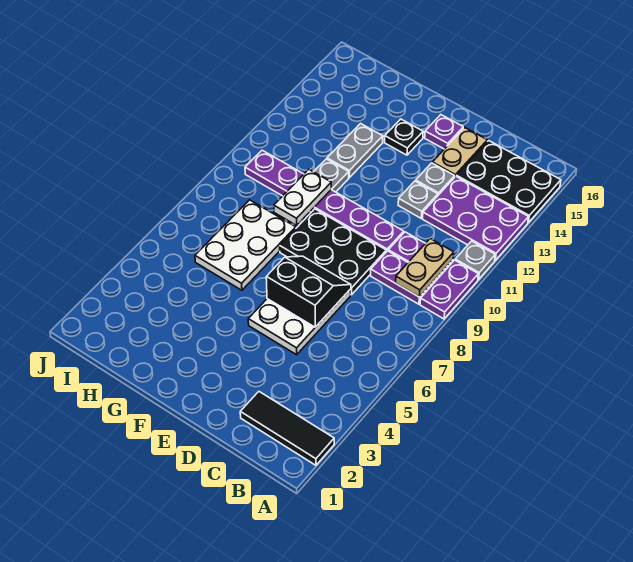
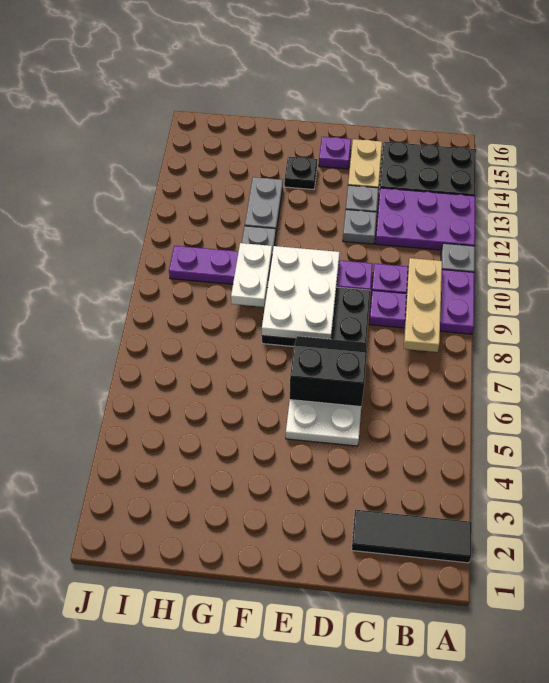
tan plate B9:B10 level 2 -> tan plate B8:B10 level 2
white plate G6:H8 level 1 -> white plate E8:F10 level 2

